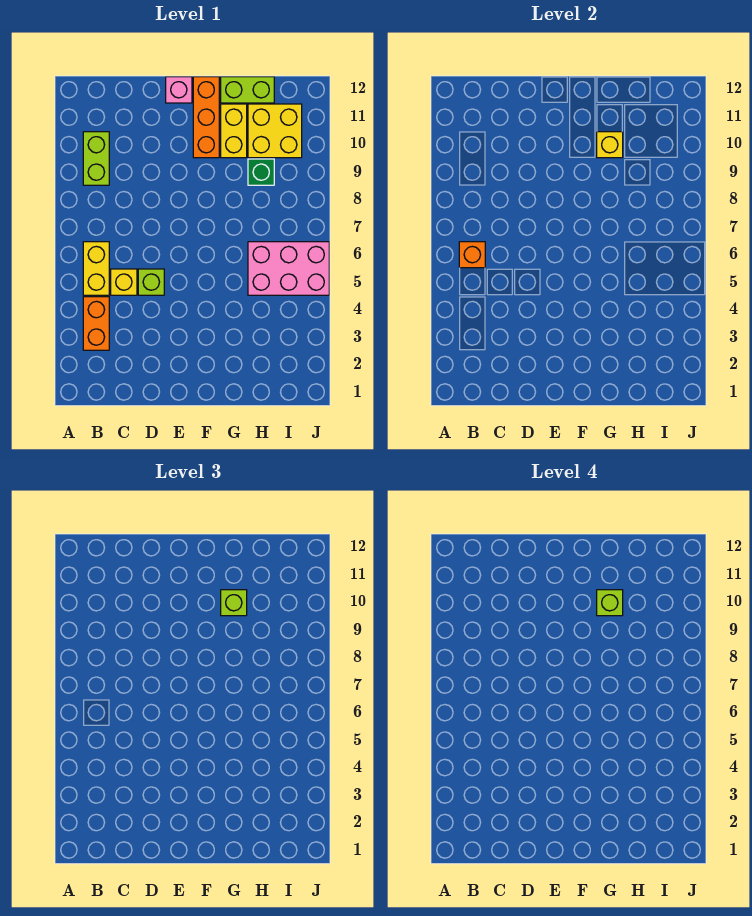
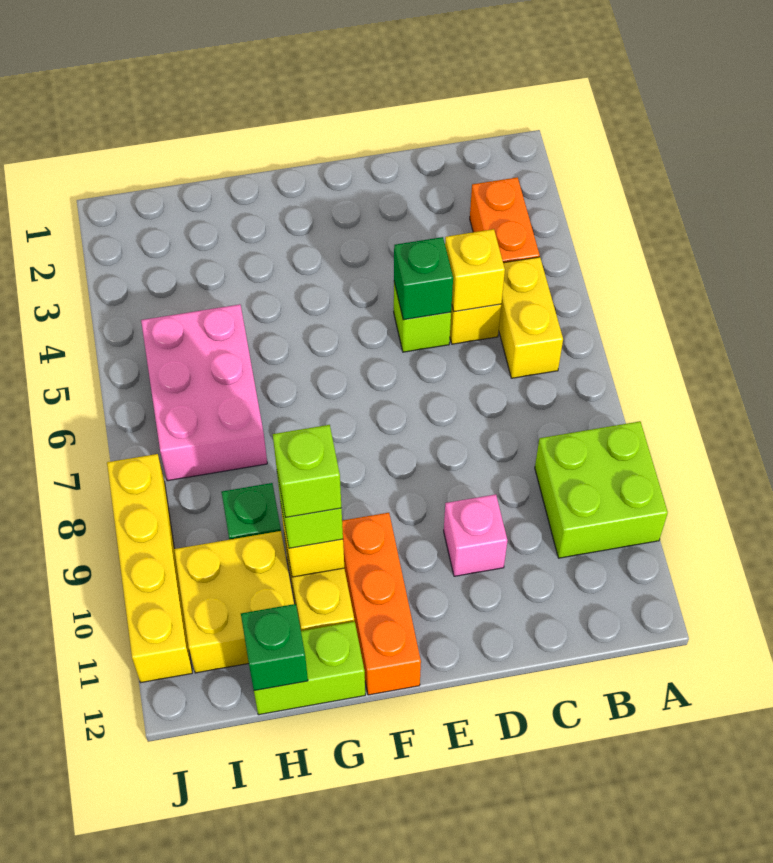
orange brick B6 level 2 -> none
lime brick B9:B10 level 1 -> lime brick A9:B10 level 1
none -> yellow brick C5 level 2
none -> green brick D5 level 2
pink brick E12 level 1 -> pink brick D10 level 1
pink brick H5:J6 level 1 -> pink brick H5:I7 level 1
none -> green brick H12 level 2
none -> yellow brick J8:J11 level 1

